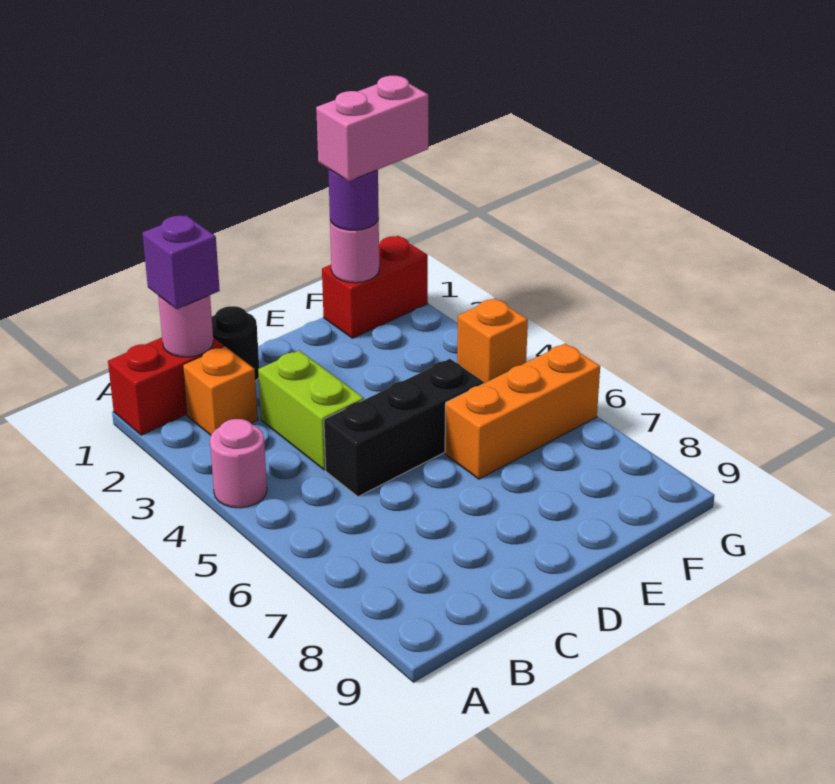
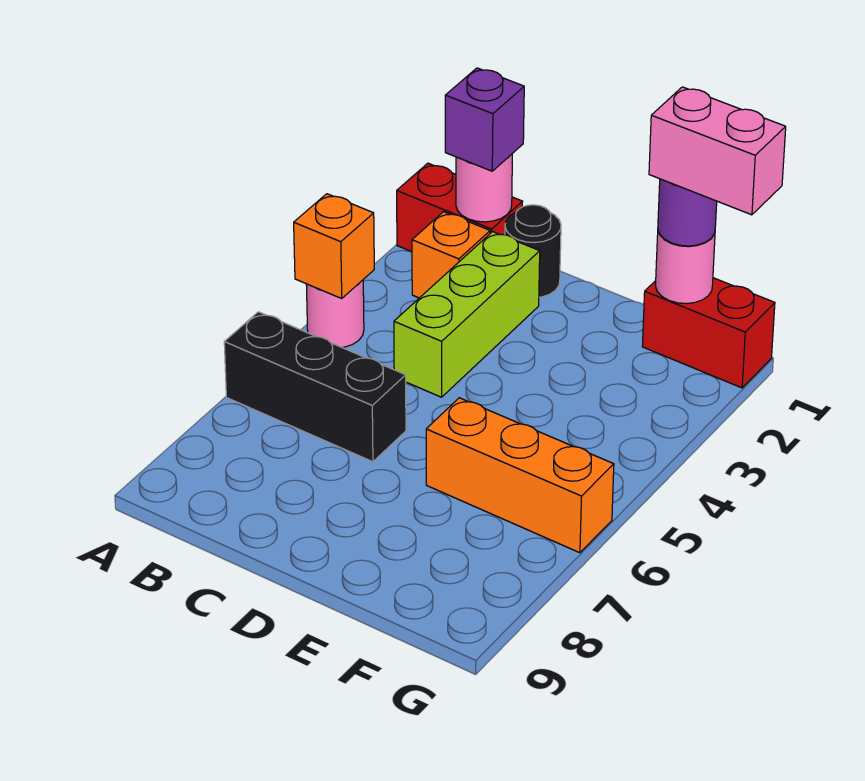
lime brick C3:C4 level 1 -> lime brick C2:C4 level 1
black brick C5:E5 level 1 -> black brick A6:C6 level 1
orange brick G4 level 1 -> orange brick A4 level 2

